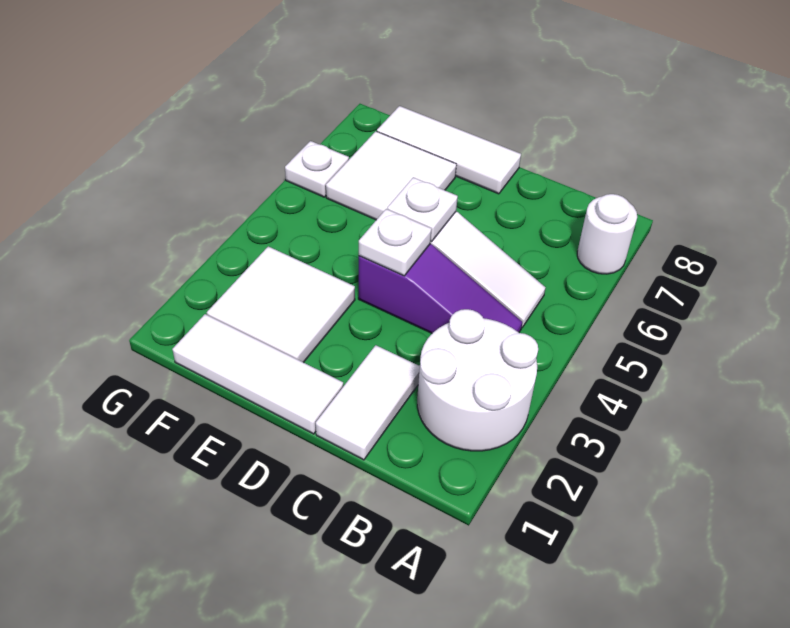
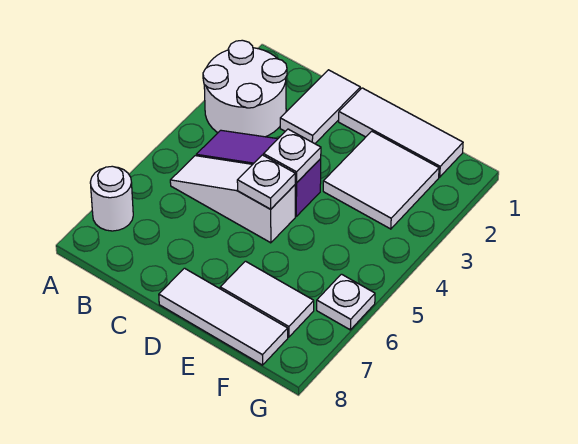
white tile E6:F7 level 1 -> white tile E7:F7 level 1

